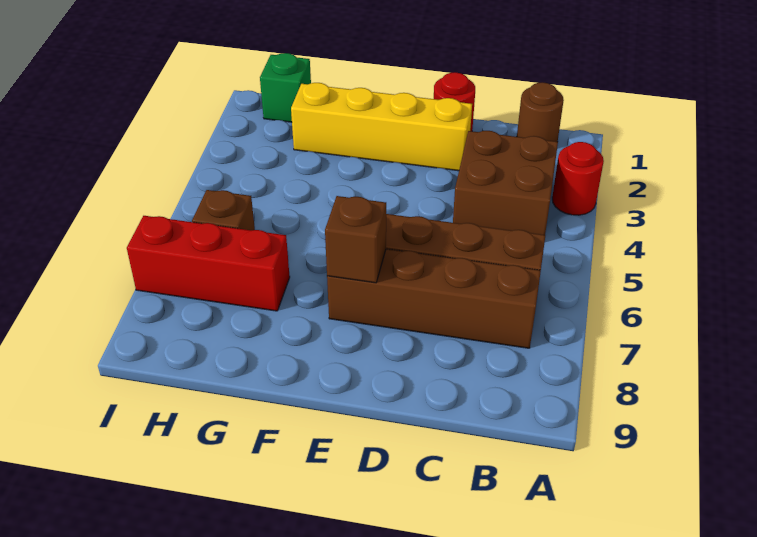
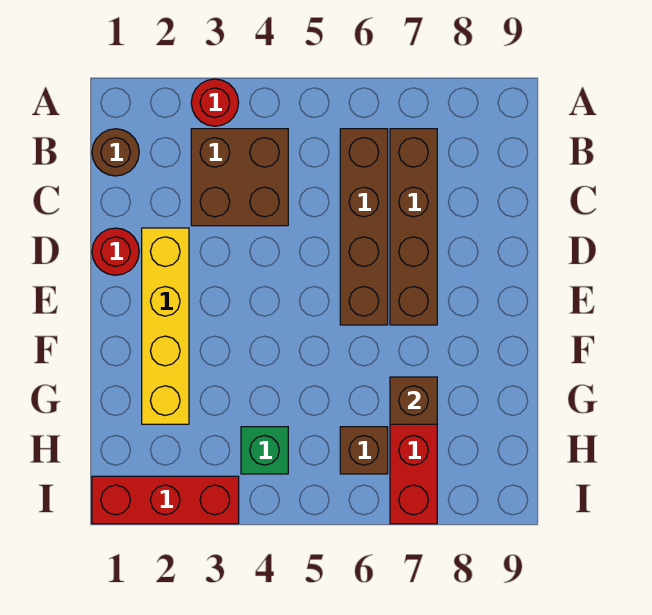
brown brick E7 level 2 -> brown brick G7 level 2
green brick H1 level 1 -> green brick H4 level 1
none -> red brick I1:I3 level 1

